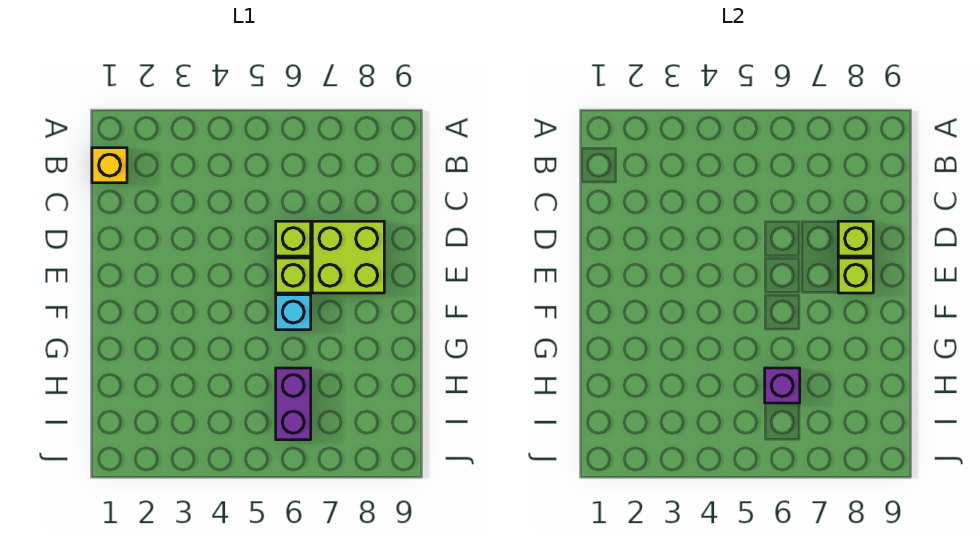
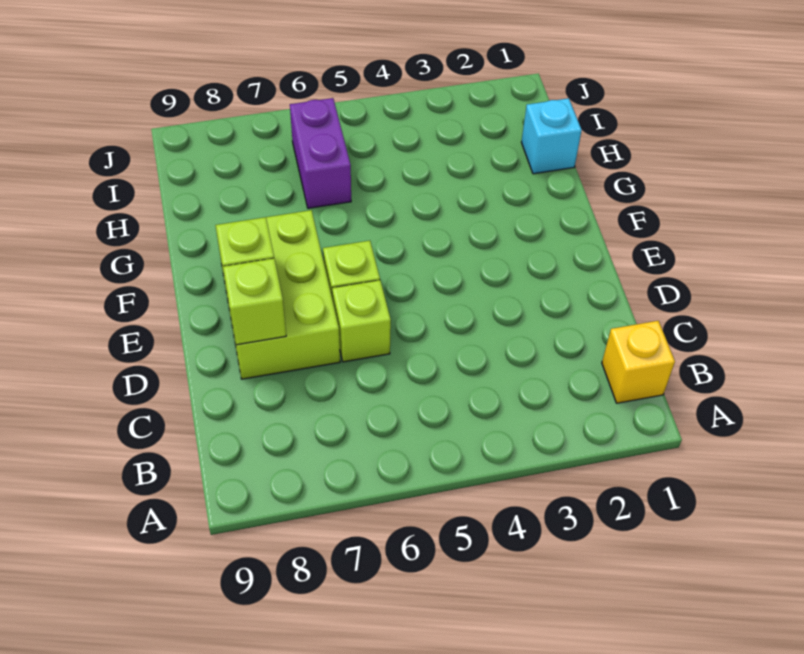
lime brick D7:E8 level 1 -> lime brick D7:F8 level 1
cyan brick F6 level 1 -> cyan brick H1 level 1
purple brick H6 level 2 -> none

